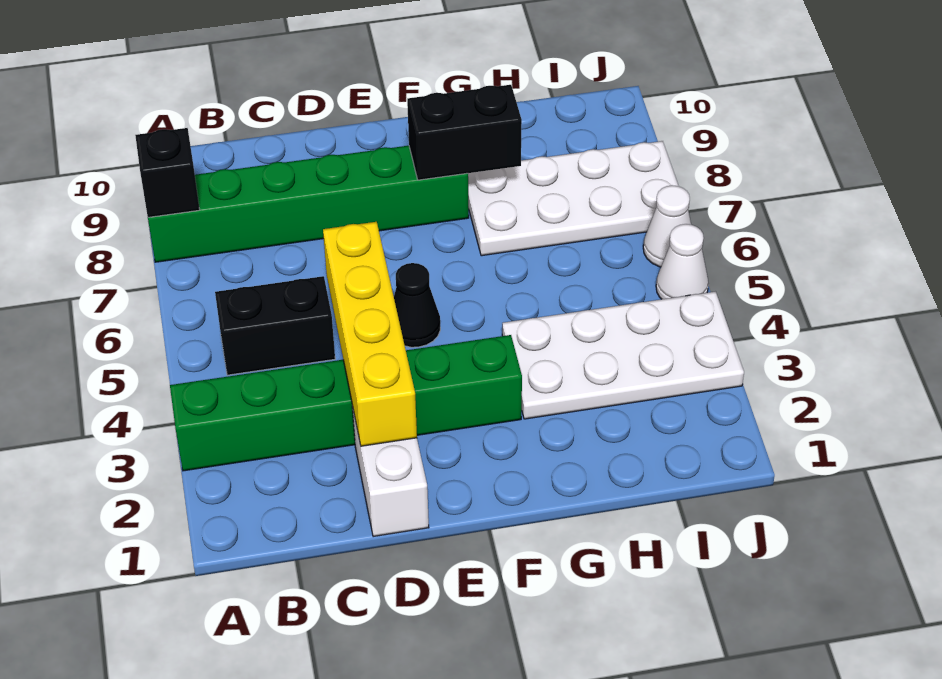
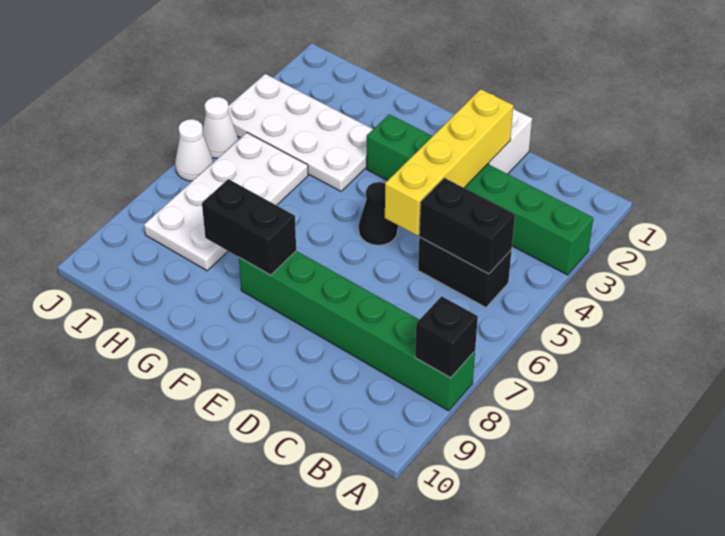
none -> black brick B5:C5 level 2
white plate G7:J8 level 1 -> white plate H5:I8 level 1

